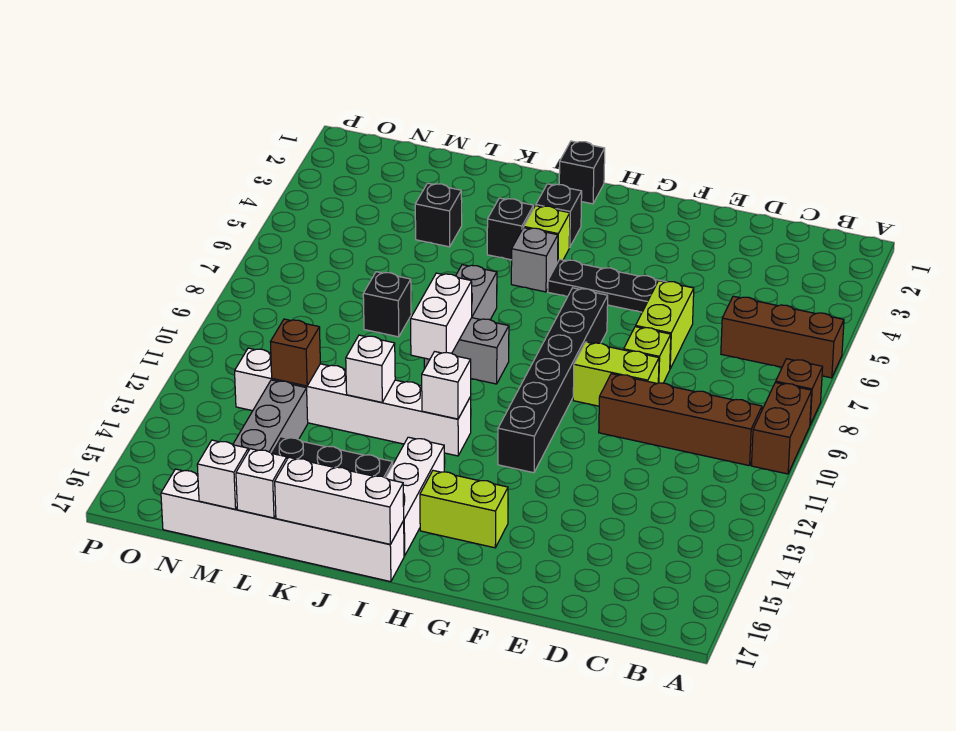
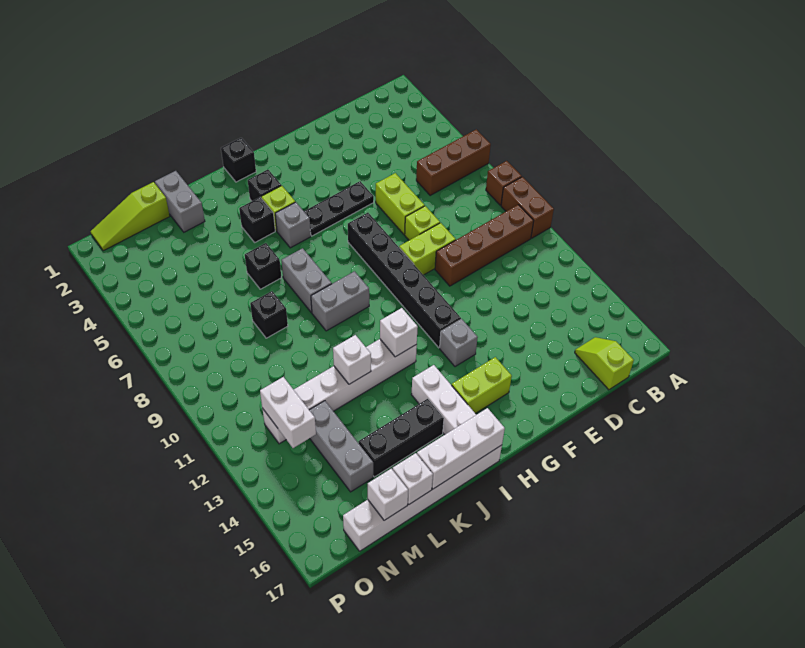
none -> lime slope C16:C17 level 1 top 17
none -> grey brick G13 level 1
white brick J9:J10 level 2 -> white brick N12:N13 level 2
none -> grey brick L1:L2 level 1
black brick L4 level 1 -> black brick K6 level 1
none -> lime slope M1:O1 level 1 top M
brown brick M12 level 2 -> none

